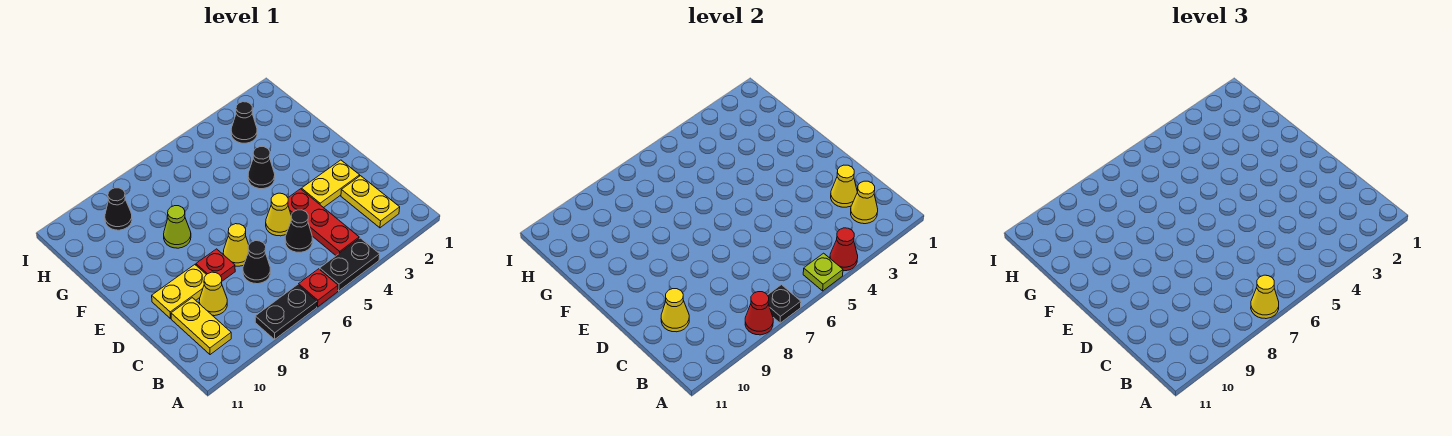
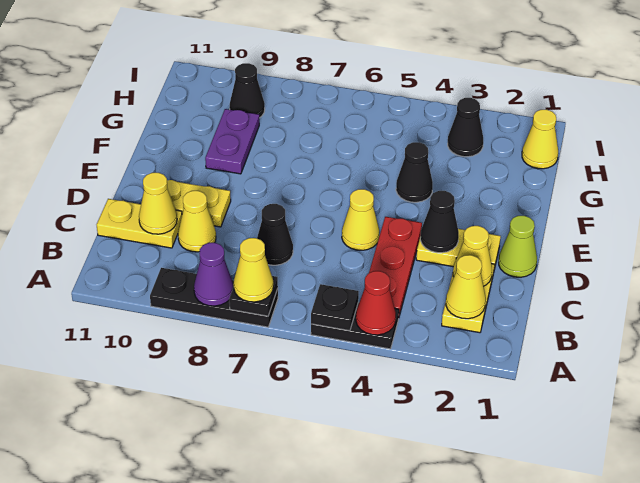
lime plate A5 level 2 -> black plate A5 level 2
red plate A6 level 1 -> none
black plate A7:A8 level 1 -> black plate A7:A9 level 1
red cone A8 level 2 -> purple cone A8 level 2
yellow plate B10:C10 level 1 -> yellow plate C10:C11 level 1
black cone C5 level 1 -> black cone D3 level 2
yellow cone D7 level 1 -> yellow cone H1 level 1
red plate D8 level 1 -> none
lime cone F8 level 1 -> lime cone D1 level 1
none -> purple plate F9:G9 level 1

